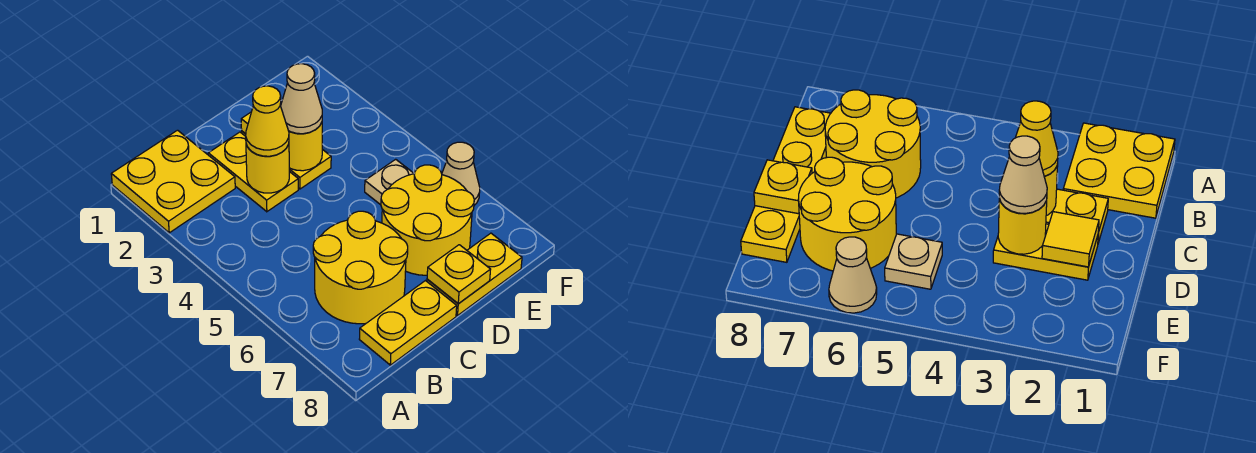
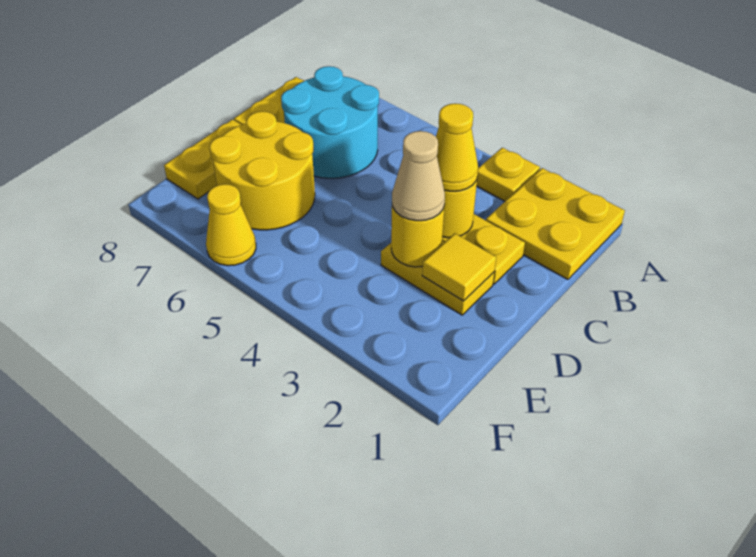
yellow round brick B6:C7 level 1 -> cyan round brick B6:C7 level 1
yellow plate D8 level 2 -> yellow plate A3 level 1
tan plate E5 level 1 -> none
tan cone F6 level 1 -> yellow cone F6 level 1

